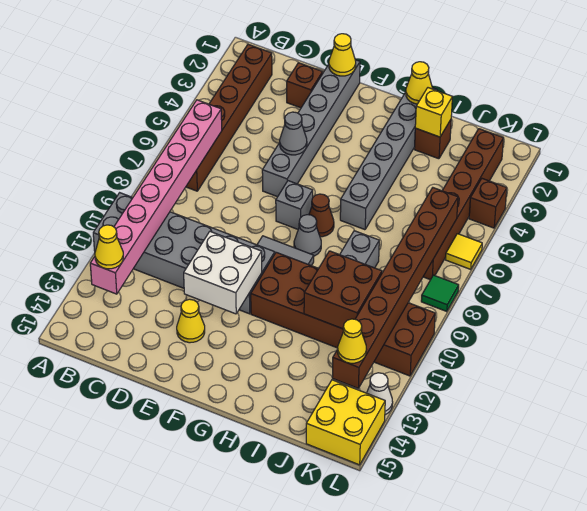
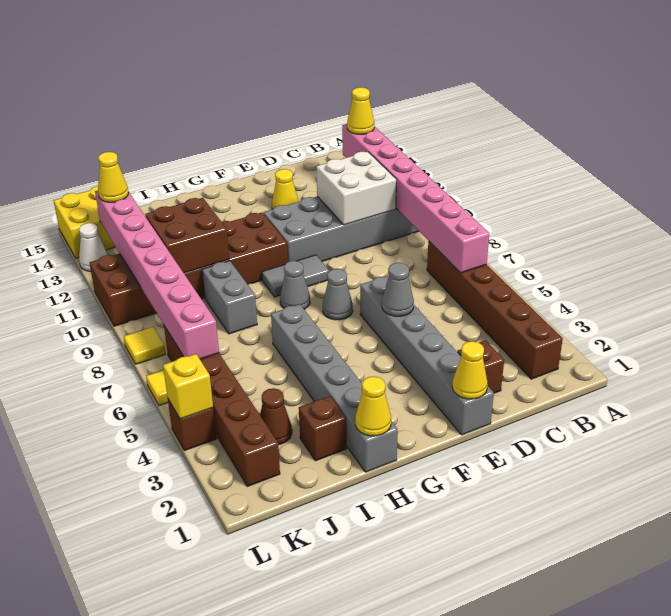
white brick E11:F12 level 2 -> white brick C10:D11 level 2
grey brick F7 level 1 -> grey cone F7 level 1
brown cone G7 level 1 -> brown cone J3 level 1
yellow brick I2 level 2 -> yellow brick L4 level 2
brown brick K6:K13 level 2 -> pink brick K6:K13 level 2
green tile L8 level 1 -> yellow tile L8 level 1

